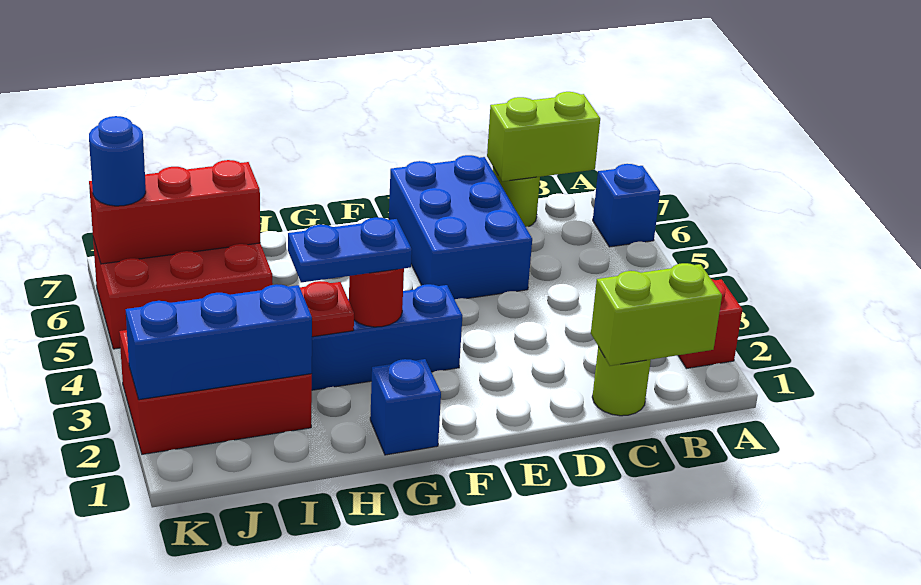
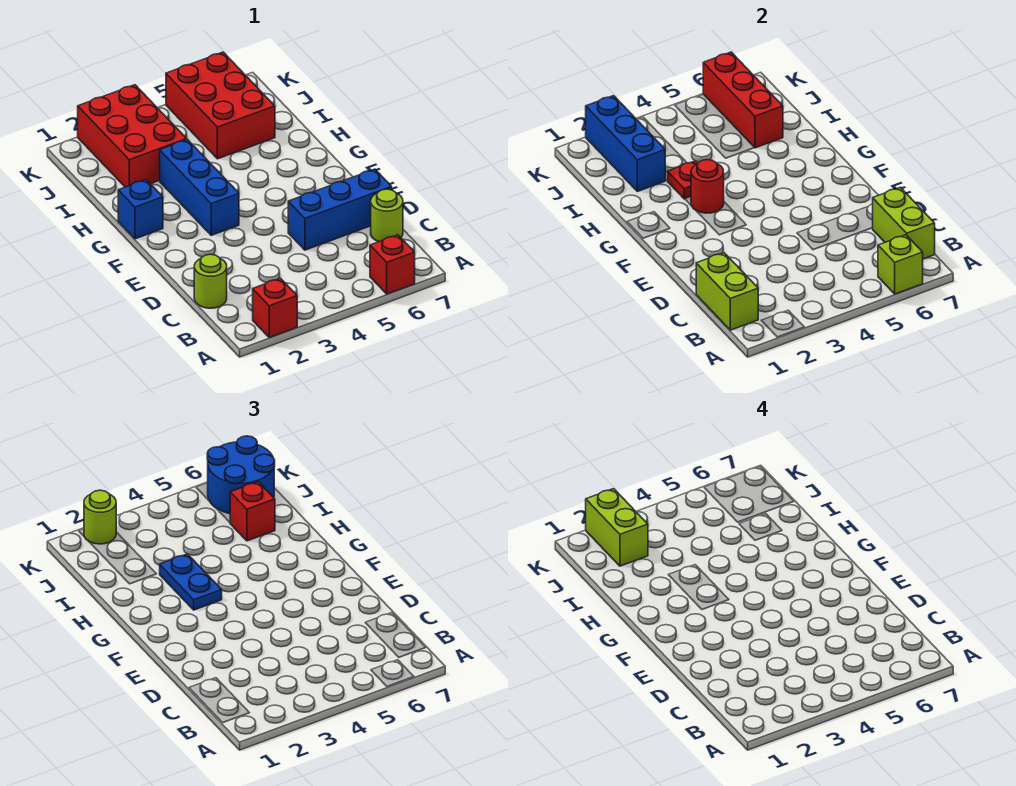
blue brick A6 level 1 -> red brick A6 level 1
none -> lime brick A6 level 2
blue brick D5:E7 level 1 -> blue brick D5:D7 level 1
none -> red brick I6 level 3
none -> lime brick J2:K2 level 4
none -> lime round brick K2 level 3
blue round brick K6 level 3 -> blue round brick J6:K7 level 3

